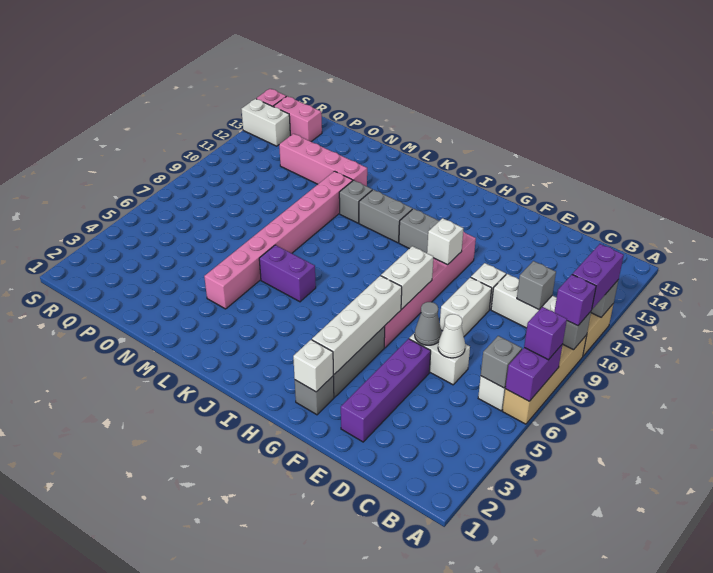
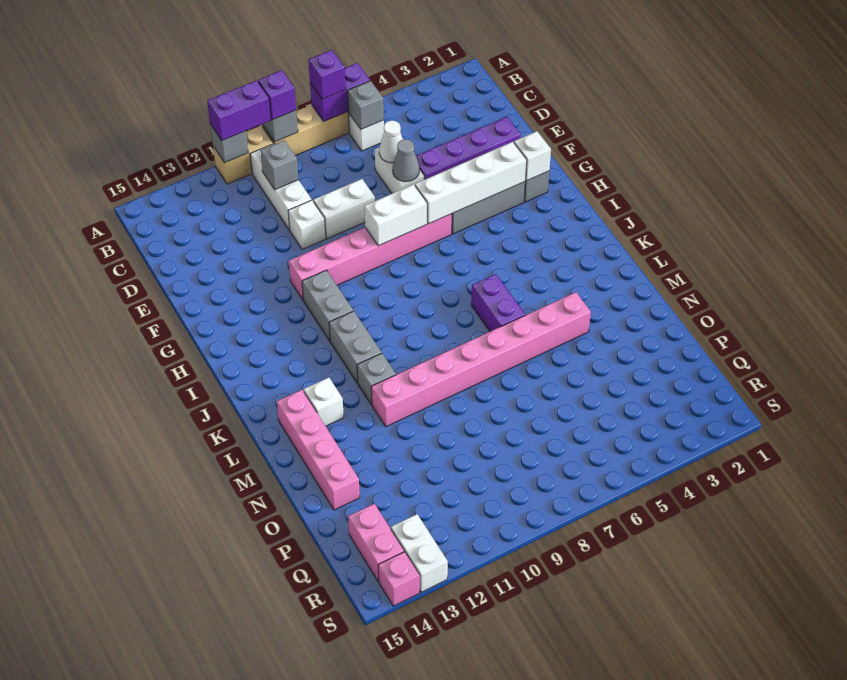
white brick G10 level 2 -> white brick L13 level 1
pink brick M12:P12 level 1 -> pink brick L14:O14 level 1

